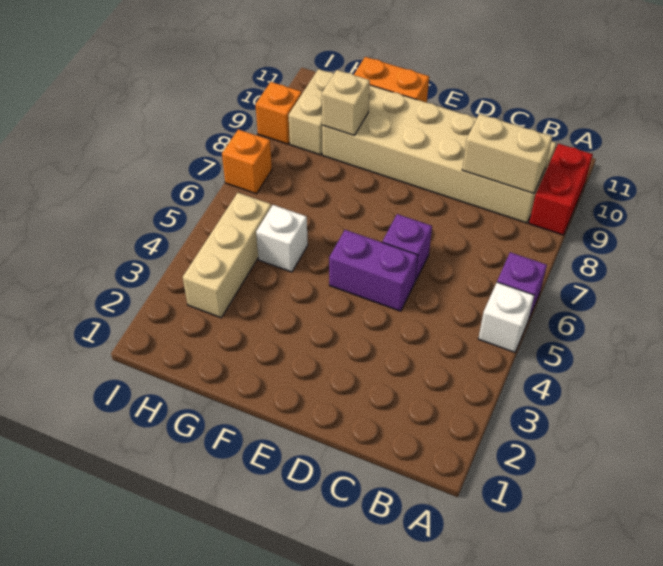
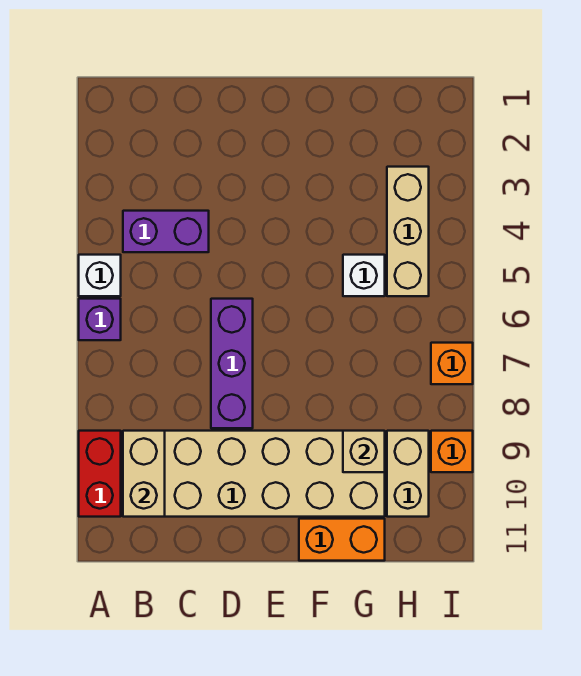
tan brick B9:C9 level 2 -> tan brick B9:B10 level 2
purple brick D5:E5 level 1 -> purple brick B4:C4 level 1
purple brick D6 level 1 -> purple brick D6:D8 level 1

